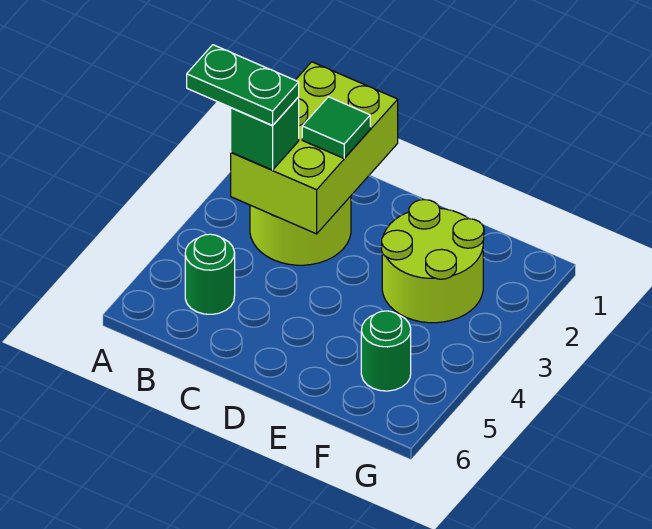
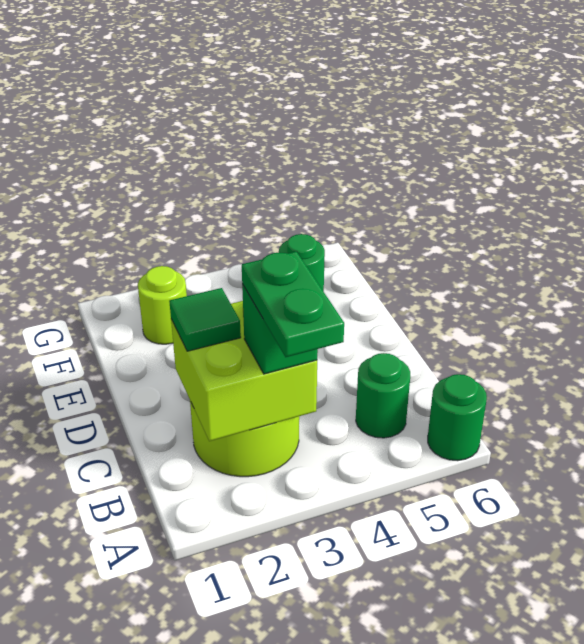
none -> green round brick A6 level 1
lime brick B1:C3 level 2 -> lime brick B2:C3 level 2
lime round brick E2:F3 level 1 -> lime round brick F2 level 1

